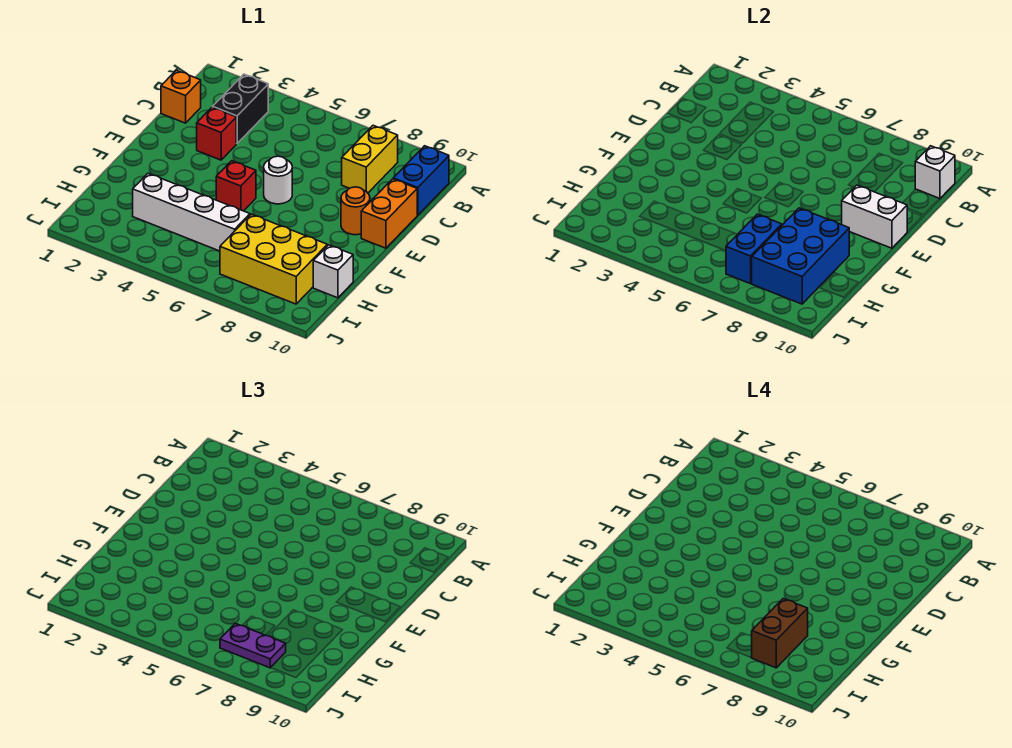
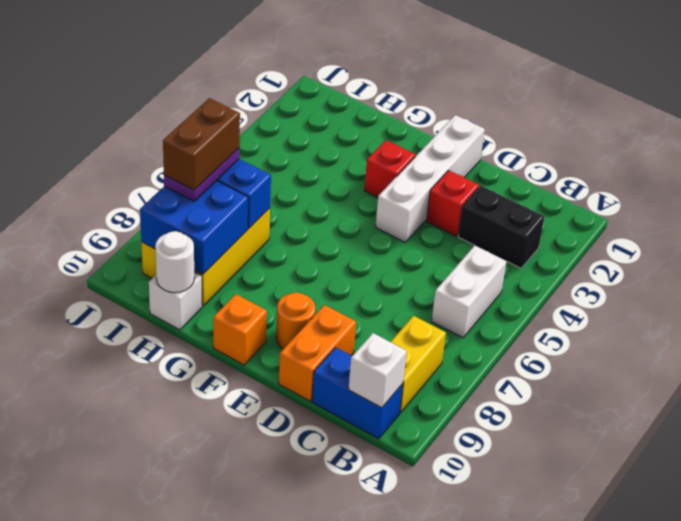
yellow brick B8:C8 level 1 -> yellow brick B8:B9 level 1
orange brick C1 level 1 -> orange brick F10 level 1
orange brick D10:E10 level 1 -> orange brick D9:D10 level 1
white round brick E6 level 1 -> white round brick H10 level 2
white brick E9:E10 level 2 -> white brick B5:B6 level 1
red brick F5 level 1 -> red brick F3 level 1
blue brick G8:I9 level 2 -> blue brick H8:I9 level 2
white brick H3:H6 level 1 -> white brick E1:E4 level 1
brown brick H8:I8 level 4 -> brown brick I7:I8 level 4

